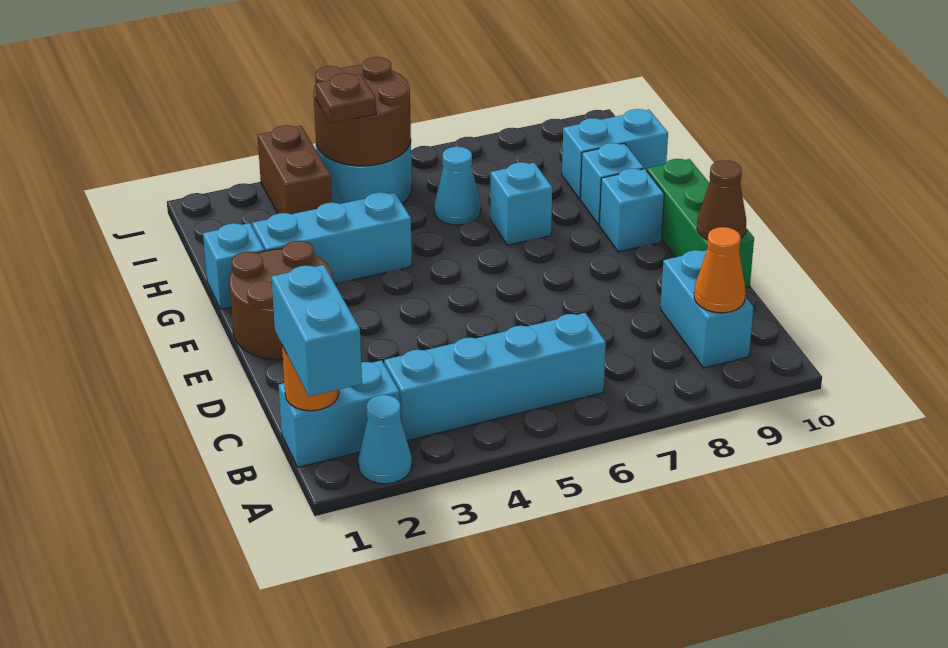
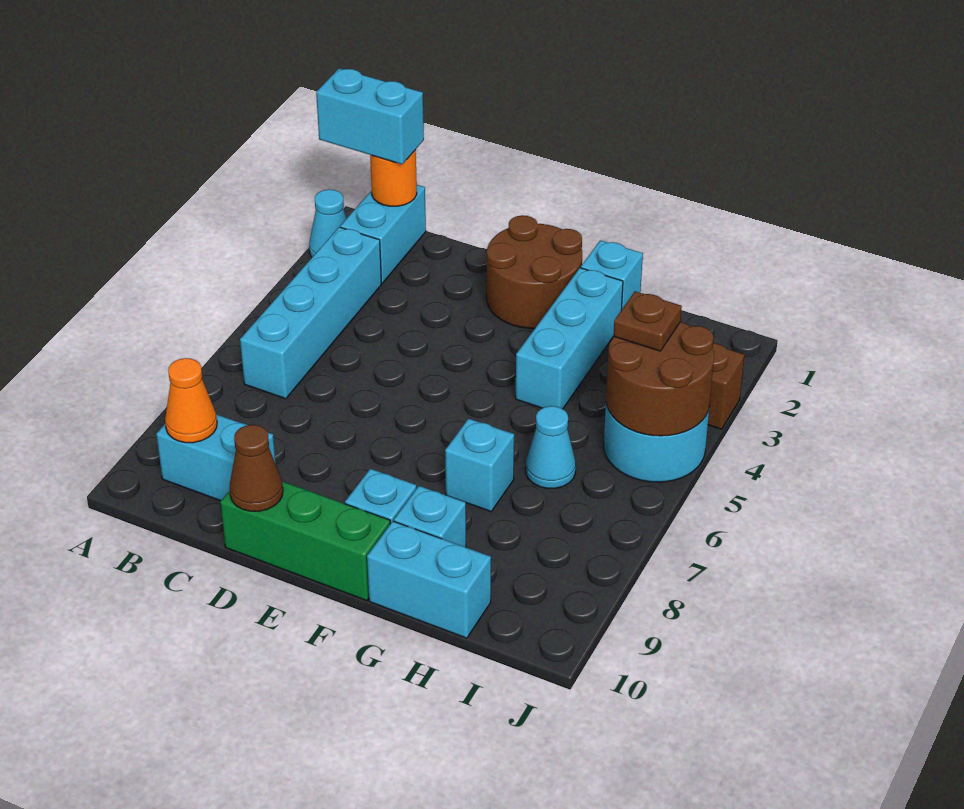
cyan brick H9:H10 level 1 -> cyan brick G10:H10 level 1

